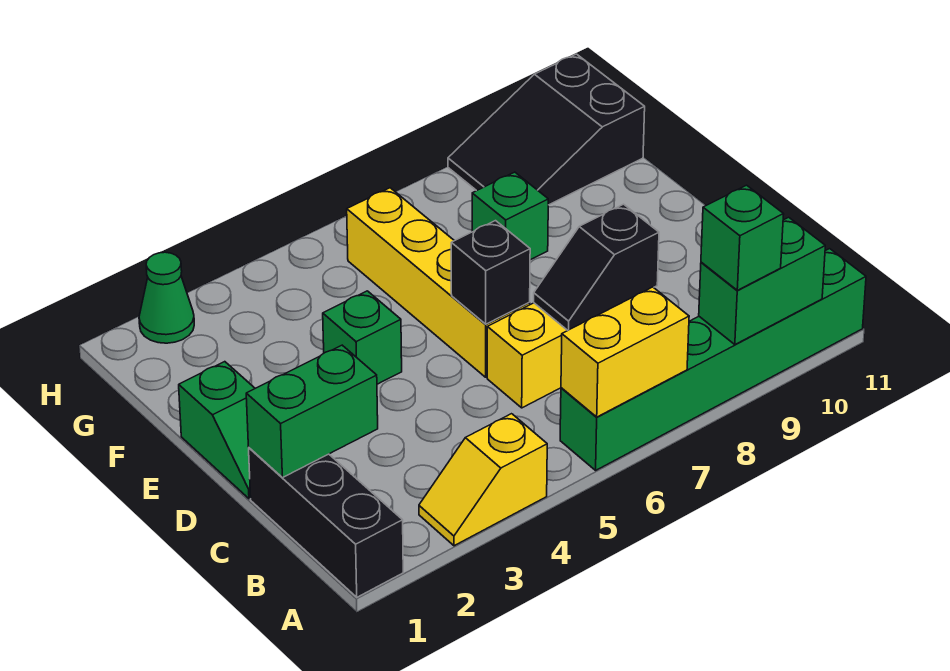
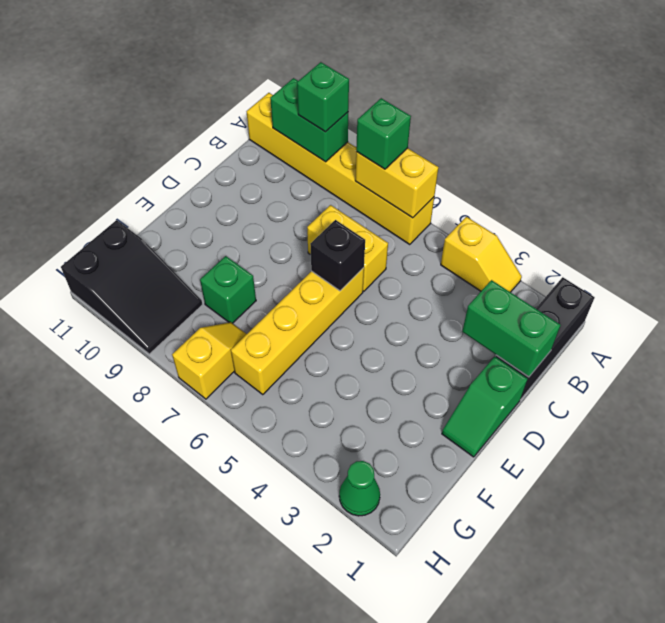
green brick A6:A11 level 1 -> yellow brick A6:A11 level 1
black slope C7:C8 level 2 top 8 -> none
green slope D1:E1 level 1 top E -> green slope D1:E1 level 1 top D
green brick E4 level 1 -> green brick A7 level 3
none -> yellow slope G7:H7 level 1 top H

